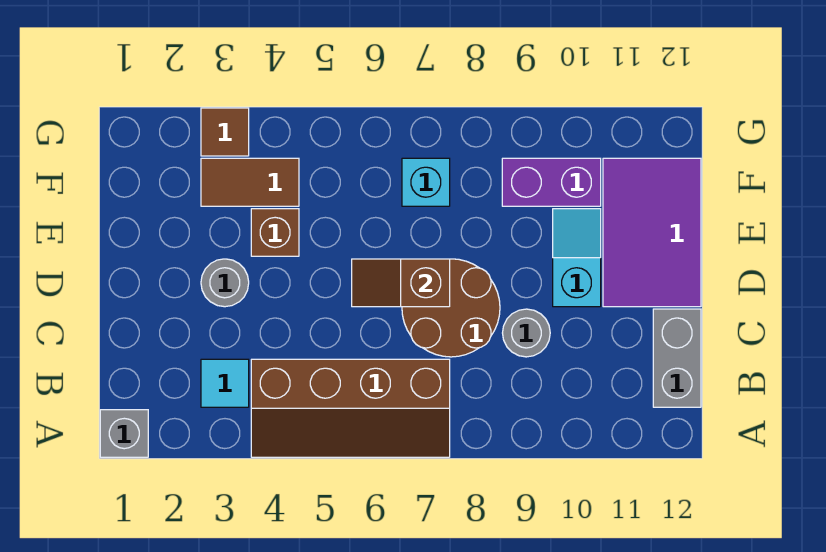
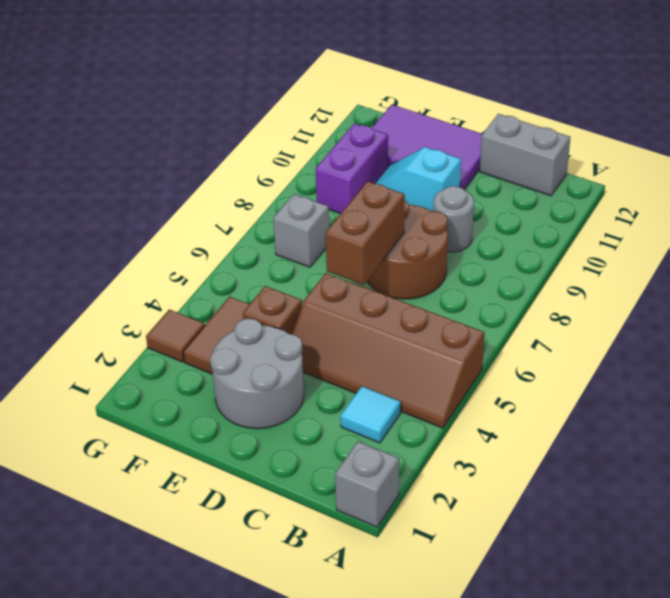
brown slope A4:B7 level 1 top B -> brown slope A4:D5 level 1 top 5
grey round brick D3 level 1 -> grey round brick D2:E3 level 1
brown slope D6:D7 level 2 top 7 -> brown brick D6:D7 level 2
cyan brick F7 level 1 -> grey brick F7 level 1

